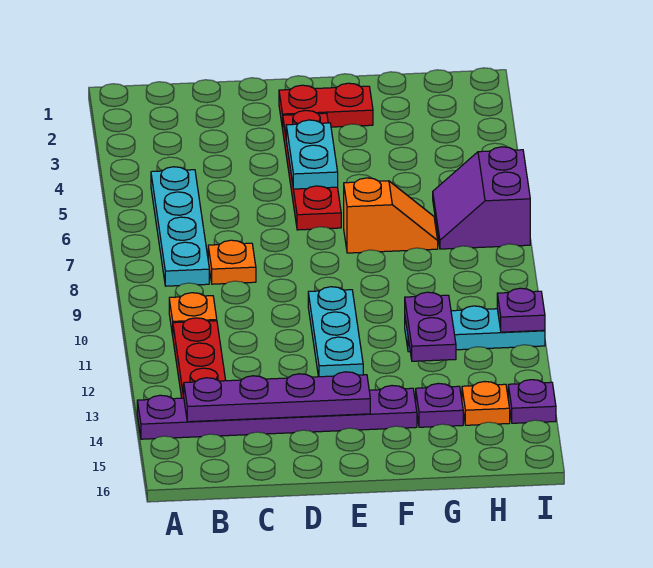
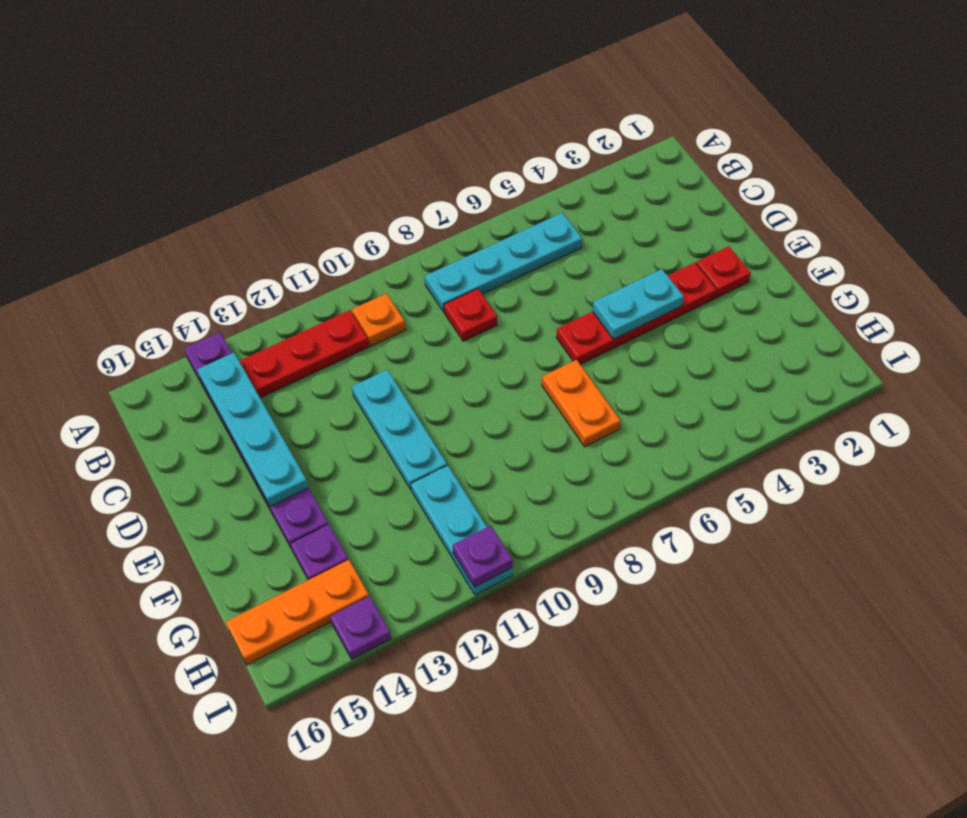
purple plate B14:E14 level 2 -> cyan plate B14:E14 level 2
orange plate C8 level 1 -> red plate C8 level 1
red plate E2:F2 level 1 -> red plate E2 level 1
cyan plate E10:E12 level 1 -> cyan plate D11:F11 level 1
orange slope F7:G7 level 1 top F -> orange plate F7:G7 level 1
purple plate G11:G12 level 2 -> none
purple slope H6:I7 level 1 top I -> none
orange plate H14 level 1 -> orange plate H14:H16 level 1

